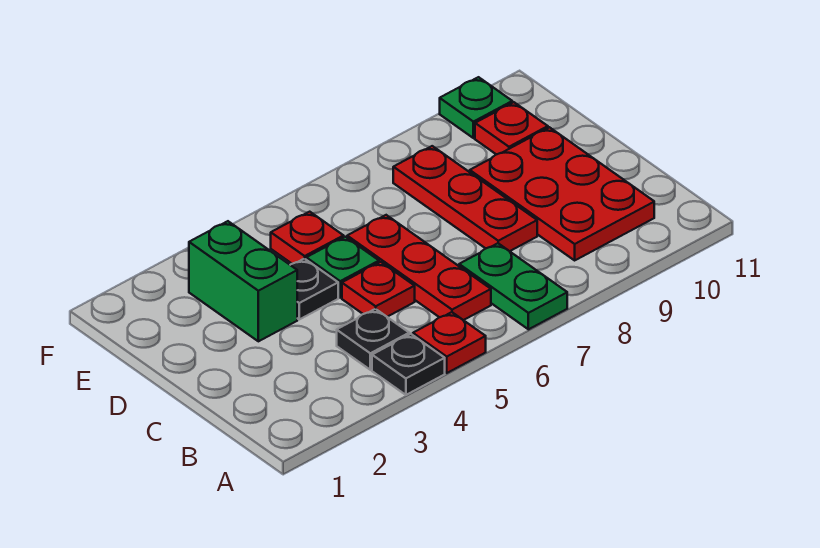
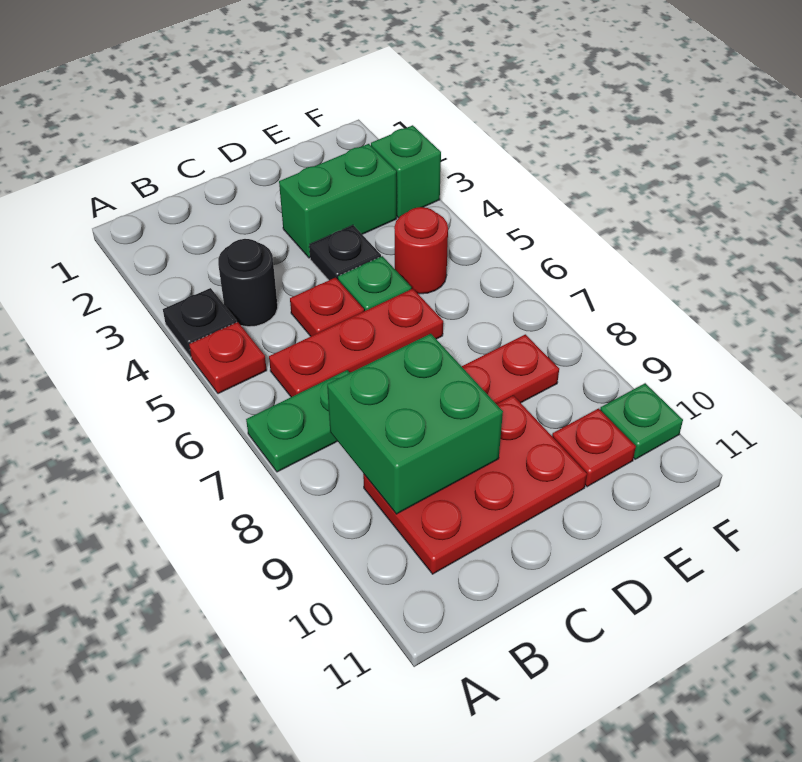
black plate B4 level 1 -> black round brick B4 level 1
none -> green brick B8:C9 level 2
red plate E5 level 1 -> red round brick E5 level 1
none -> green brick F3 level 1

